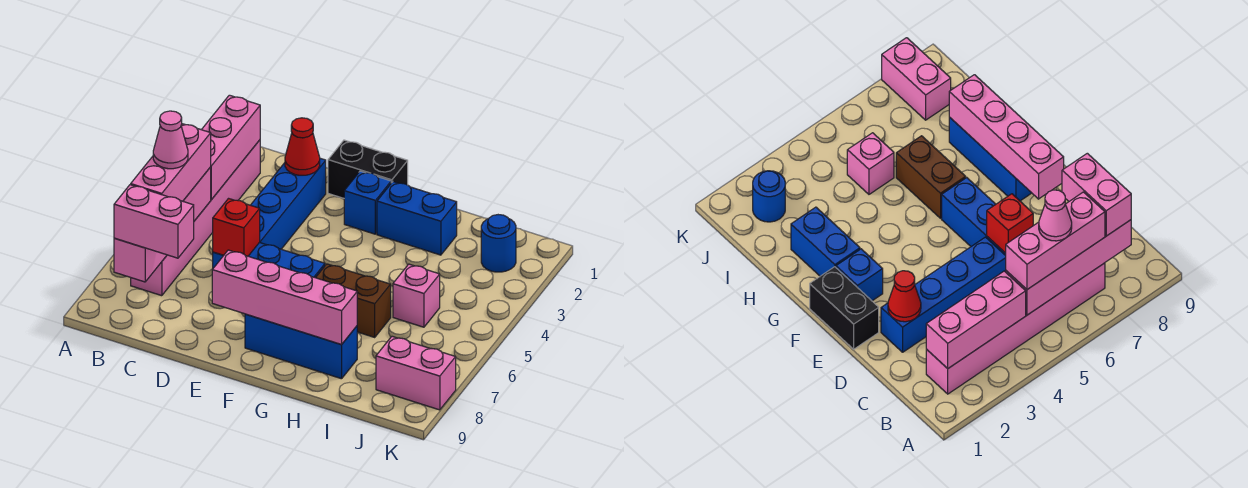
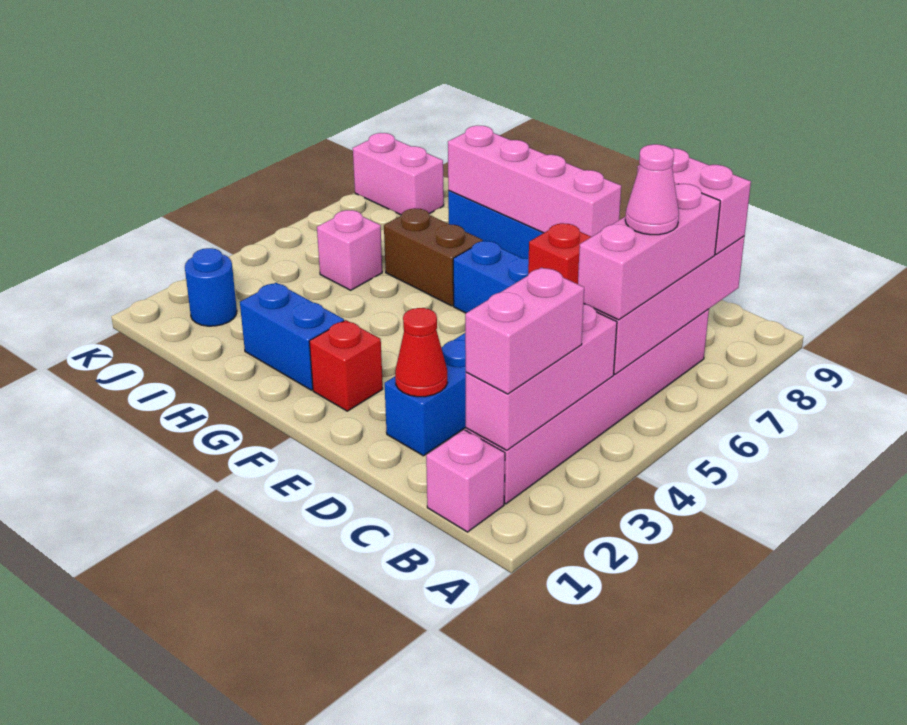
none -> pink brick B1 level 1
none -> pink brick B2:B3 level 3
black brick E1:F1 level 1 -> none
blue brick F2 level 1 -> red brick F2 level 1

